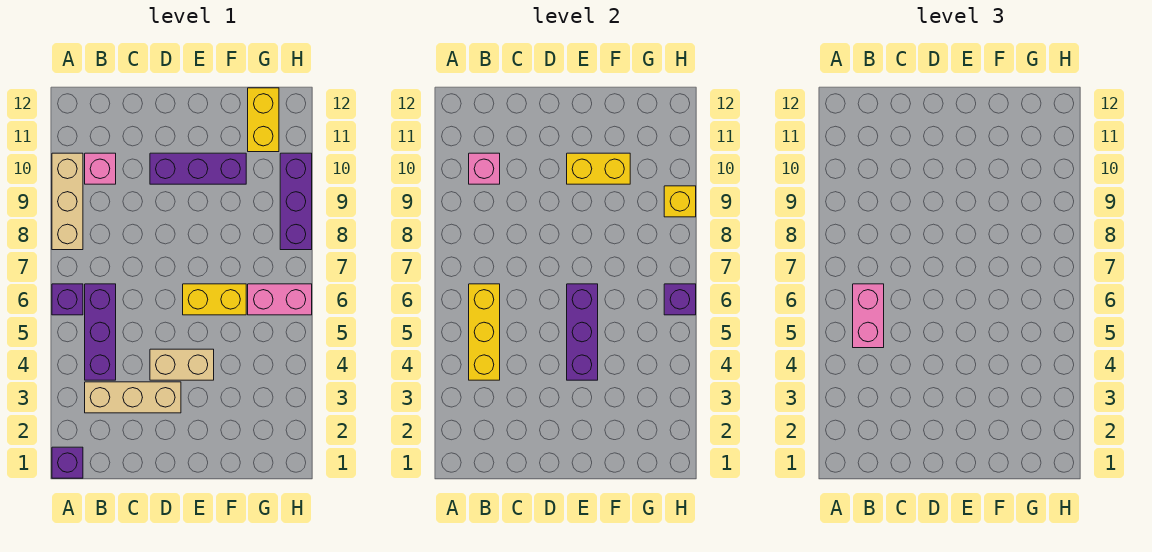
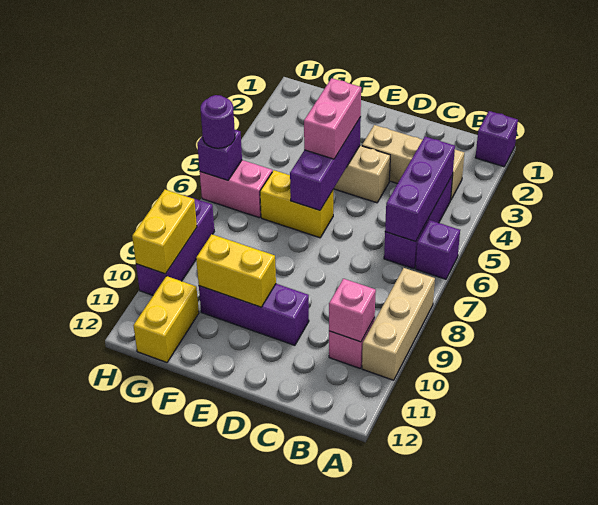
yellow brick B4:B6 level 2 -> purple brick B4:B6 level 2
pink brick B5:B6 level 3 -> pink brick E4:E5 level 3
none -> purple round brick H6 level 3
yellow brick H9 level 2 -> yellow brick H9:H10 level 2

